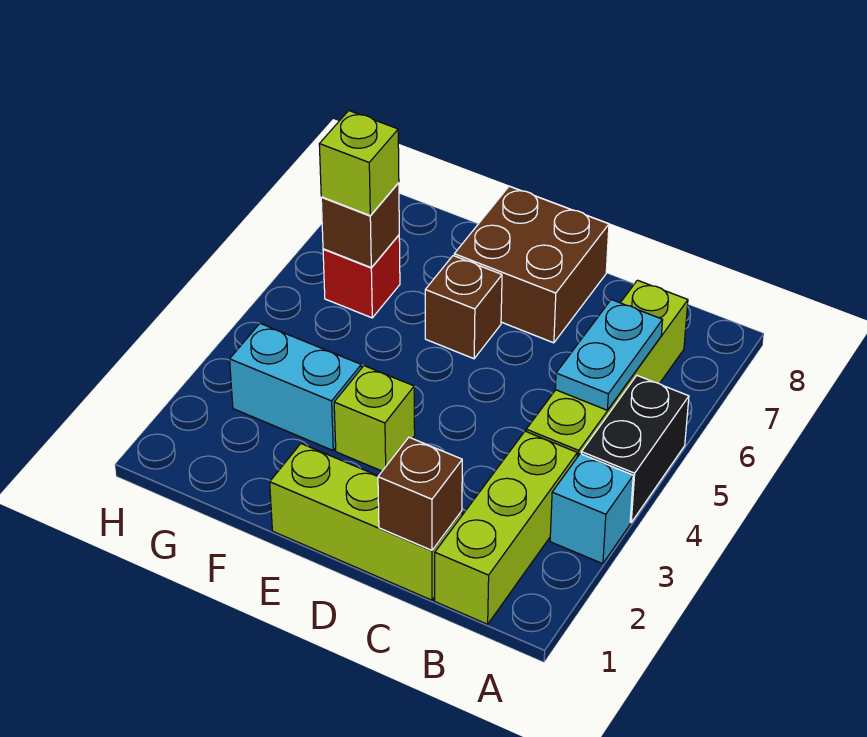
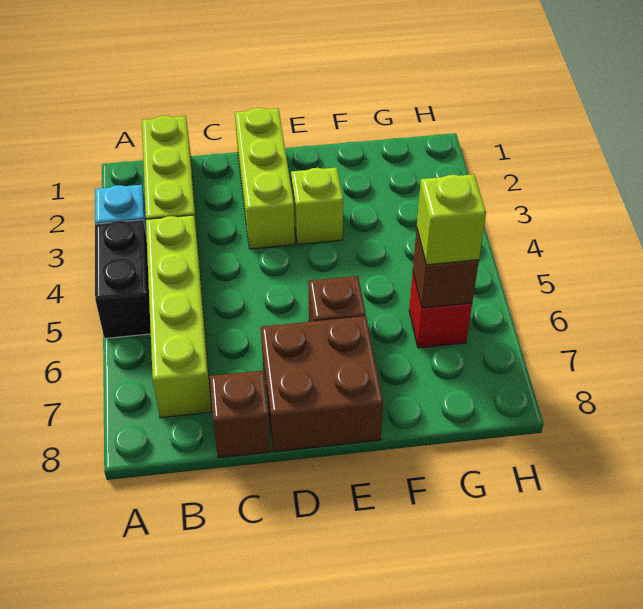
cyan plate B5:B6 level 2 -> none
lime brick C1:E1 level 1 -> lime brick D1:D3 level 1
brown brick C1 level 2 -> brown brick C8 level 1
cyan brick F3:G3 level 1 -> none

